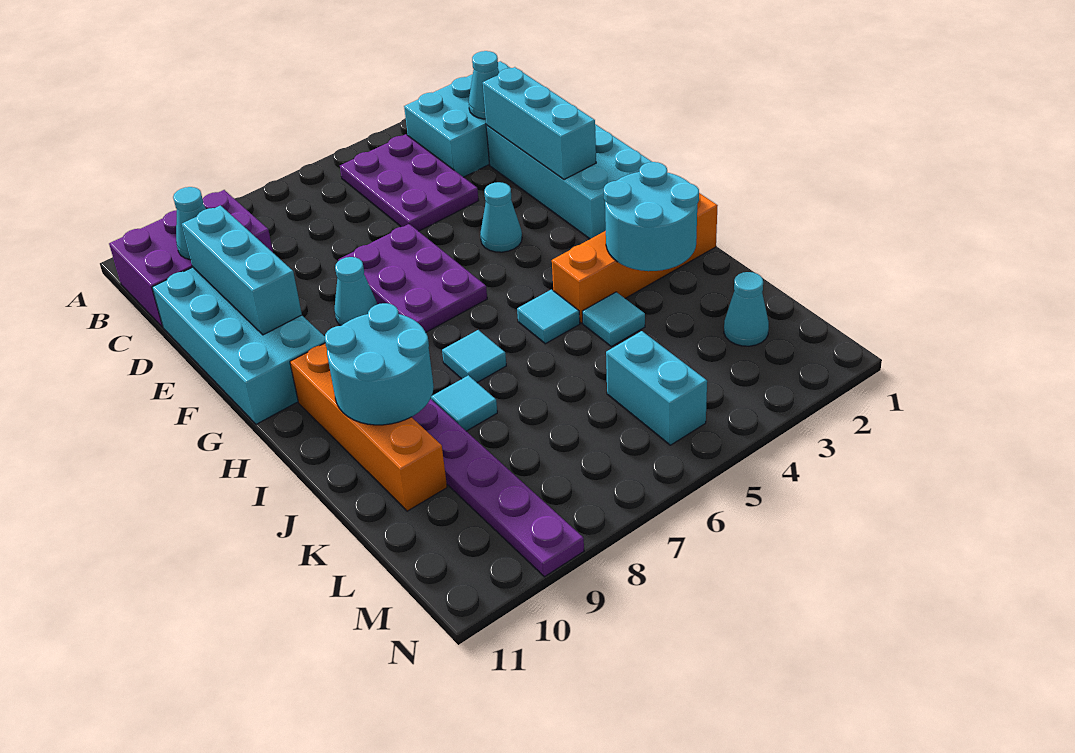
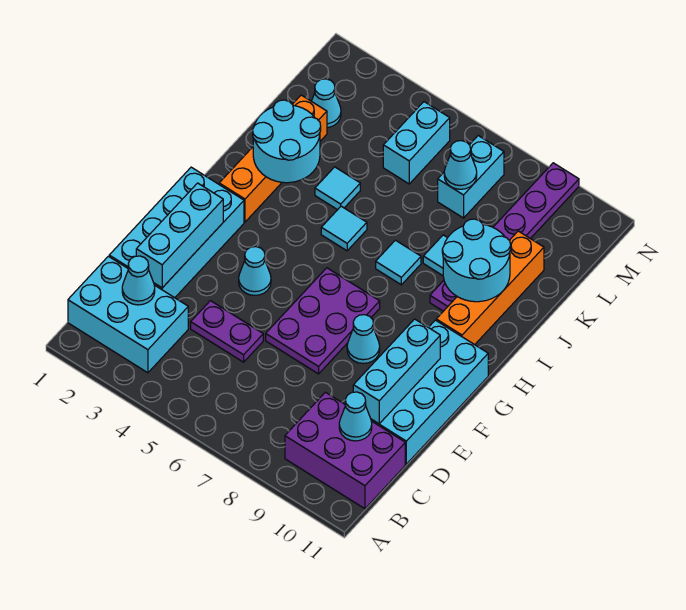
purple plate B4:D5 level 1 -> purple plate D4:D5 level 1
orange brick I1:I4 level 1 -> orange brick H2:K2 level 1
none -> cyan brick L7:M7 level 1
none -> cyan cone L7 level 2

